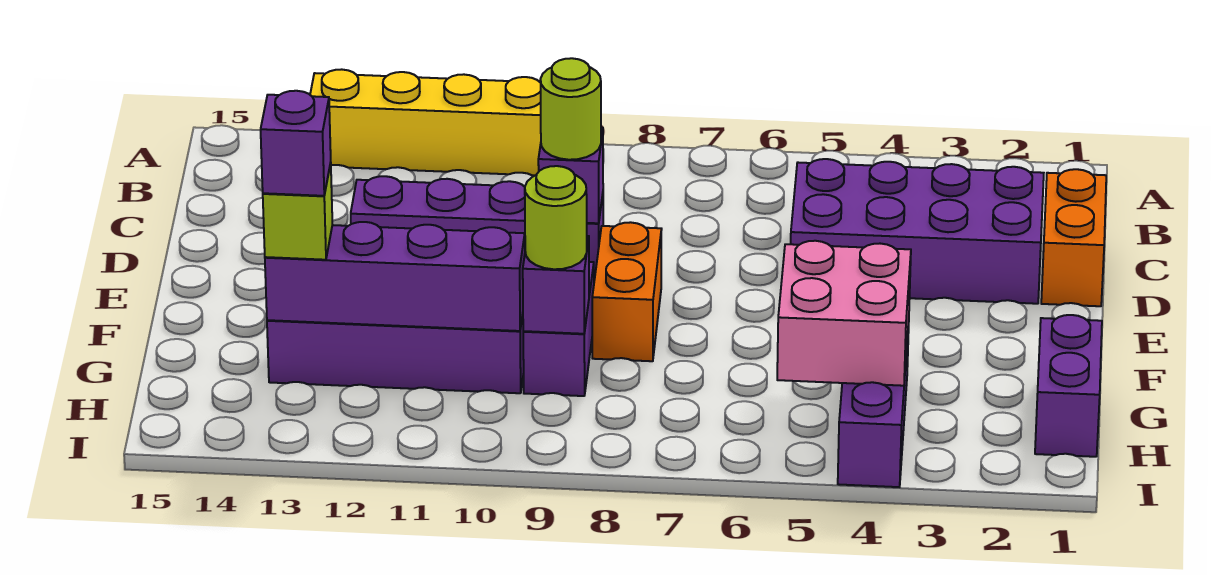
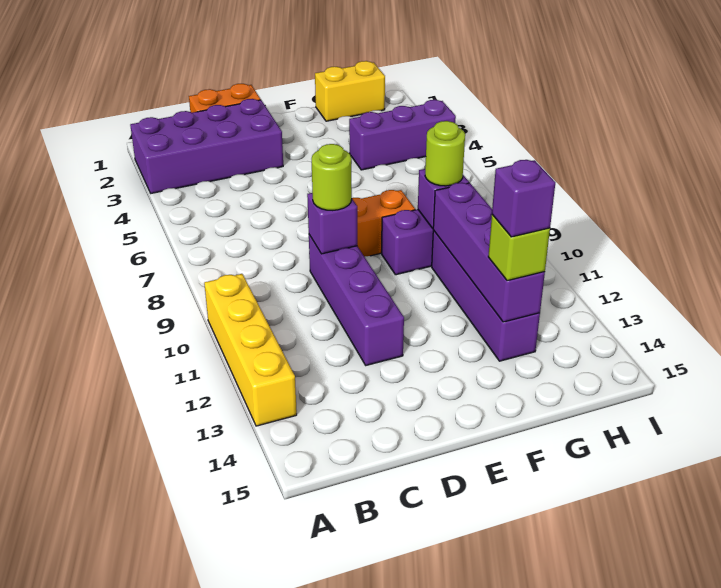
purple brick C2:D5 level 1 -> purple brick A2:D3 level 1
purple brick G1:H1 level 1 -> yellow brick G1:H1 level 1
pink brick G4:H5 level 2 -> none

